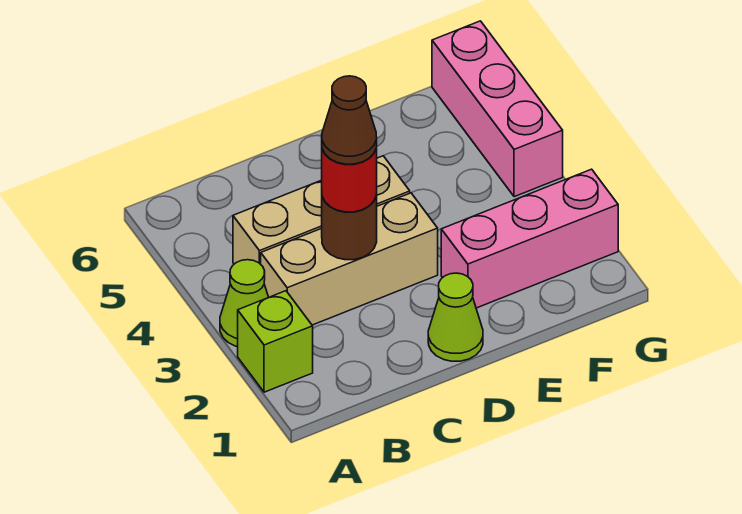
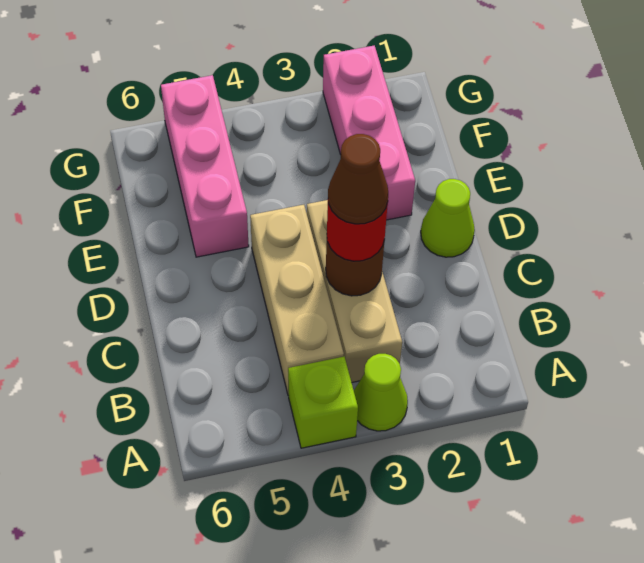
lime brick A2 level 1 -> lime brick A4 level 1
pink brick G4:G6 level 1 -> pink brick E5:G5 level 1

